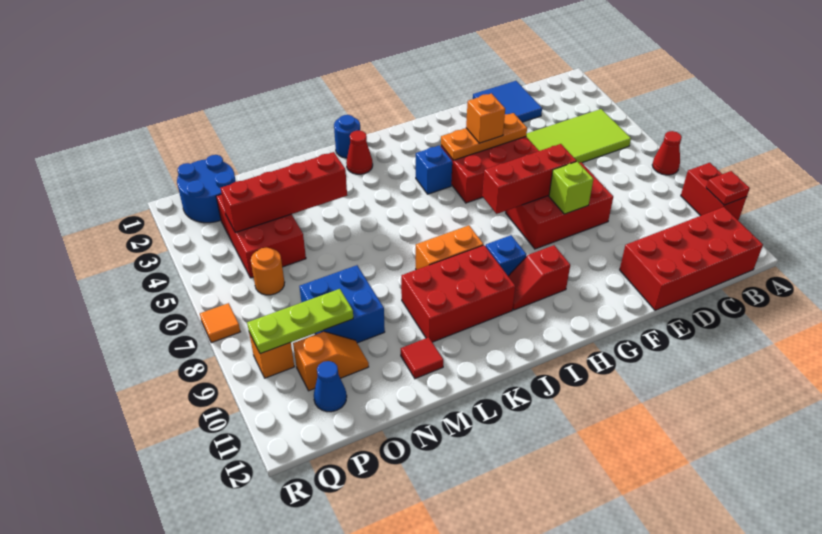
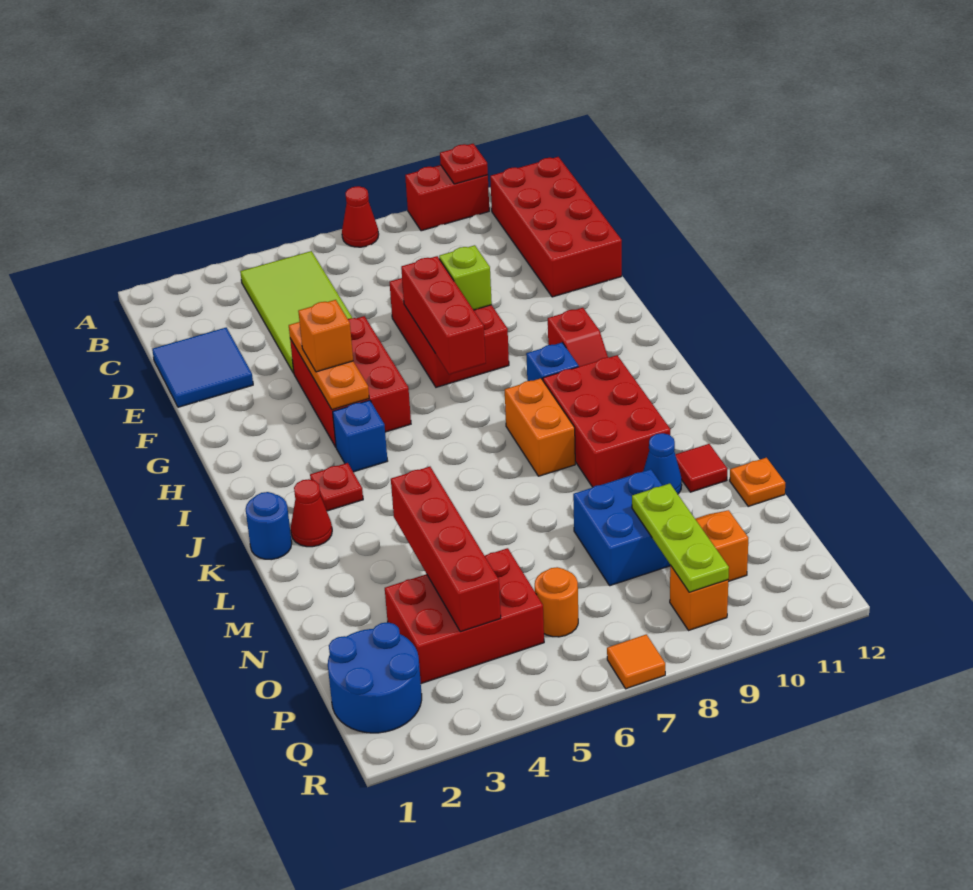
none -> red plate J3 level 1
none -> orange plate N12 level 1
blue cone P11 level 1 -> blue cone M10 level 1

